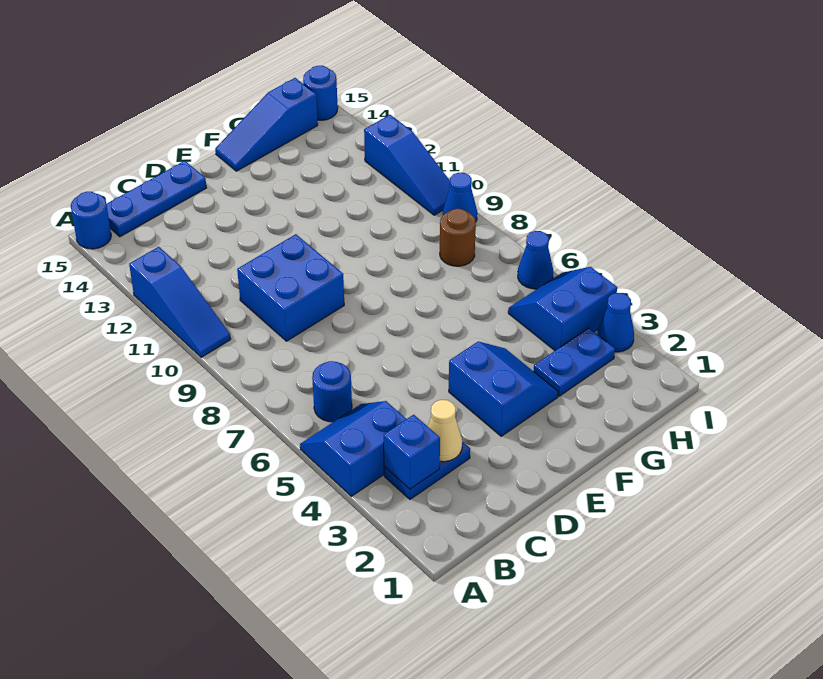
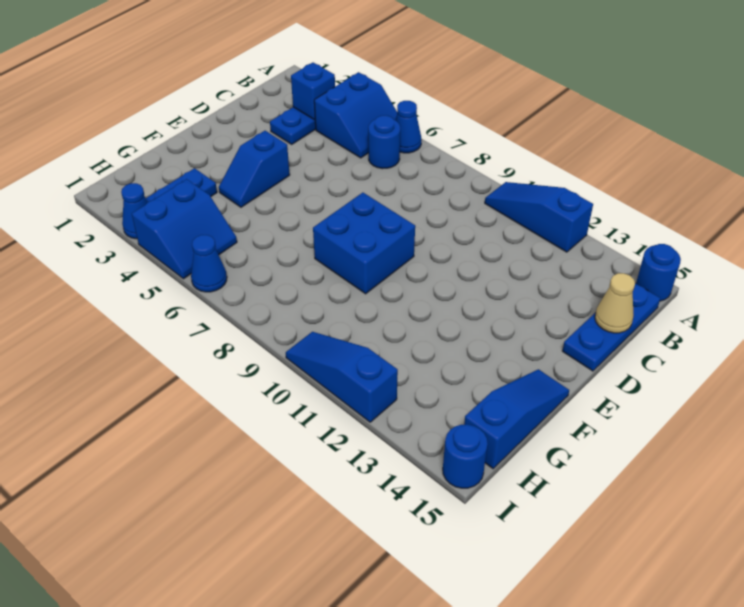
tan cone C3 level 2 -> tan cone C15 level 2
blue brick C9:D10 level 1 -> blue brick E8:F9 level 1
blue slope E3:F4 level 1 top E -> blue slope E4:F4 level 1 top E
brown round brick H8 level 1 -> none
blue cone I9 level 1 -> blue cone A6 level 1

